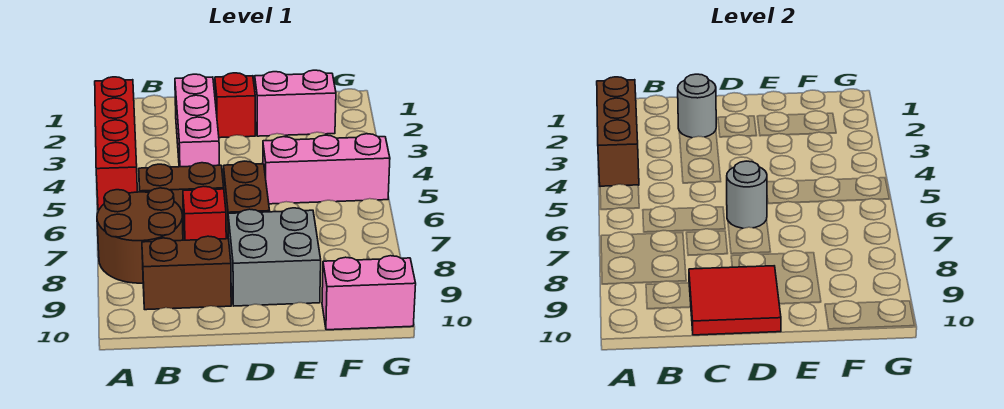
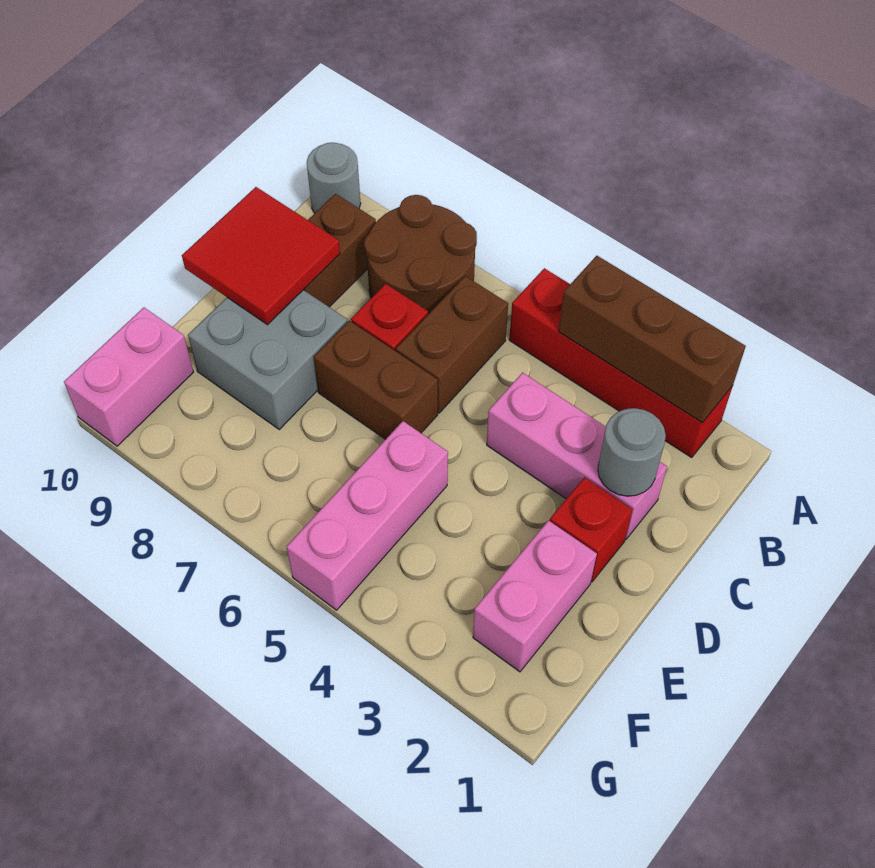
grey round brick D6 level 2 -> grey round brick A10 level 1

